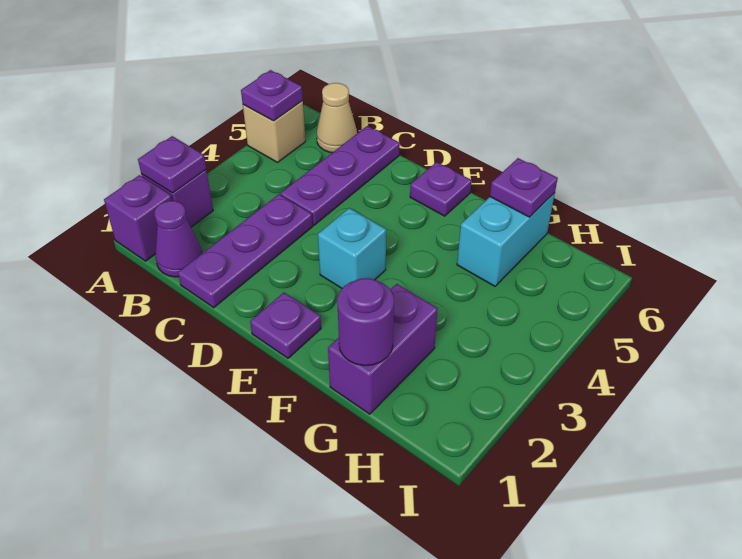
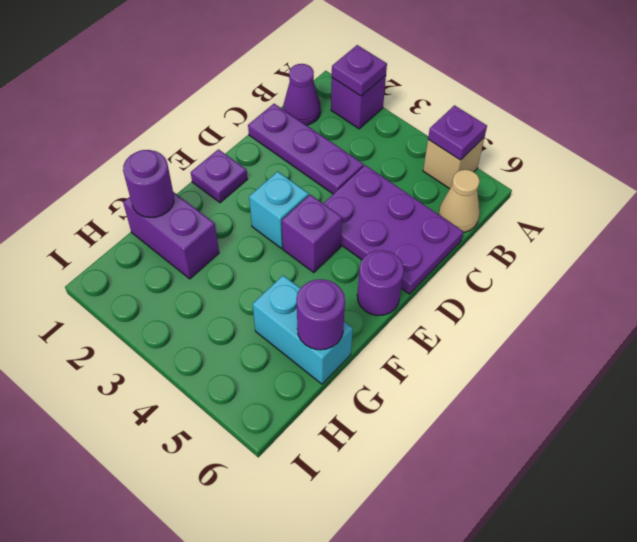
purple brick A1 level 1 -> purple brick E4 level 1
purple plate C4:C6 level 1 -> purple plate C4:D6 level 1
purple plate E6 level 1 -> purple round brick E6 level 1
purple plate G6 level 2 -> purple round brick G6 level 2

